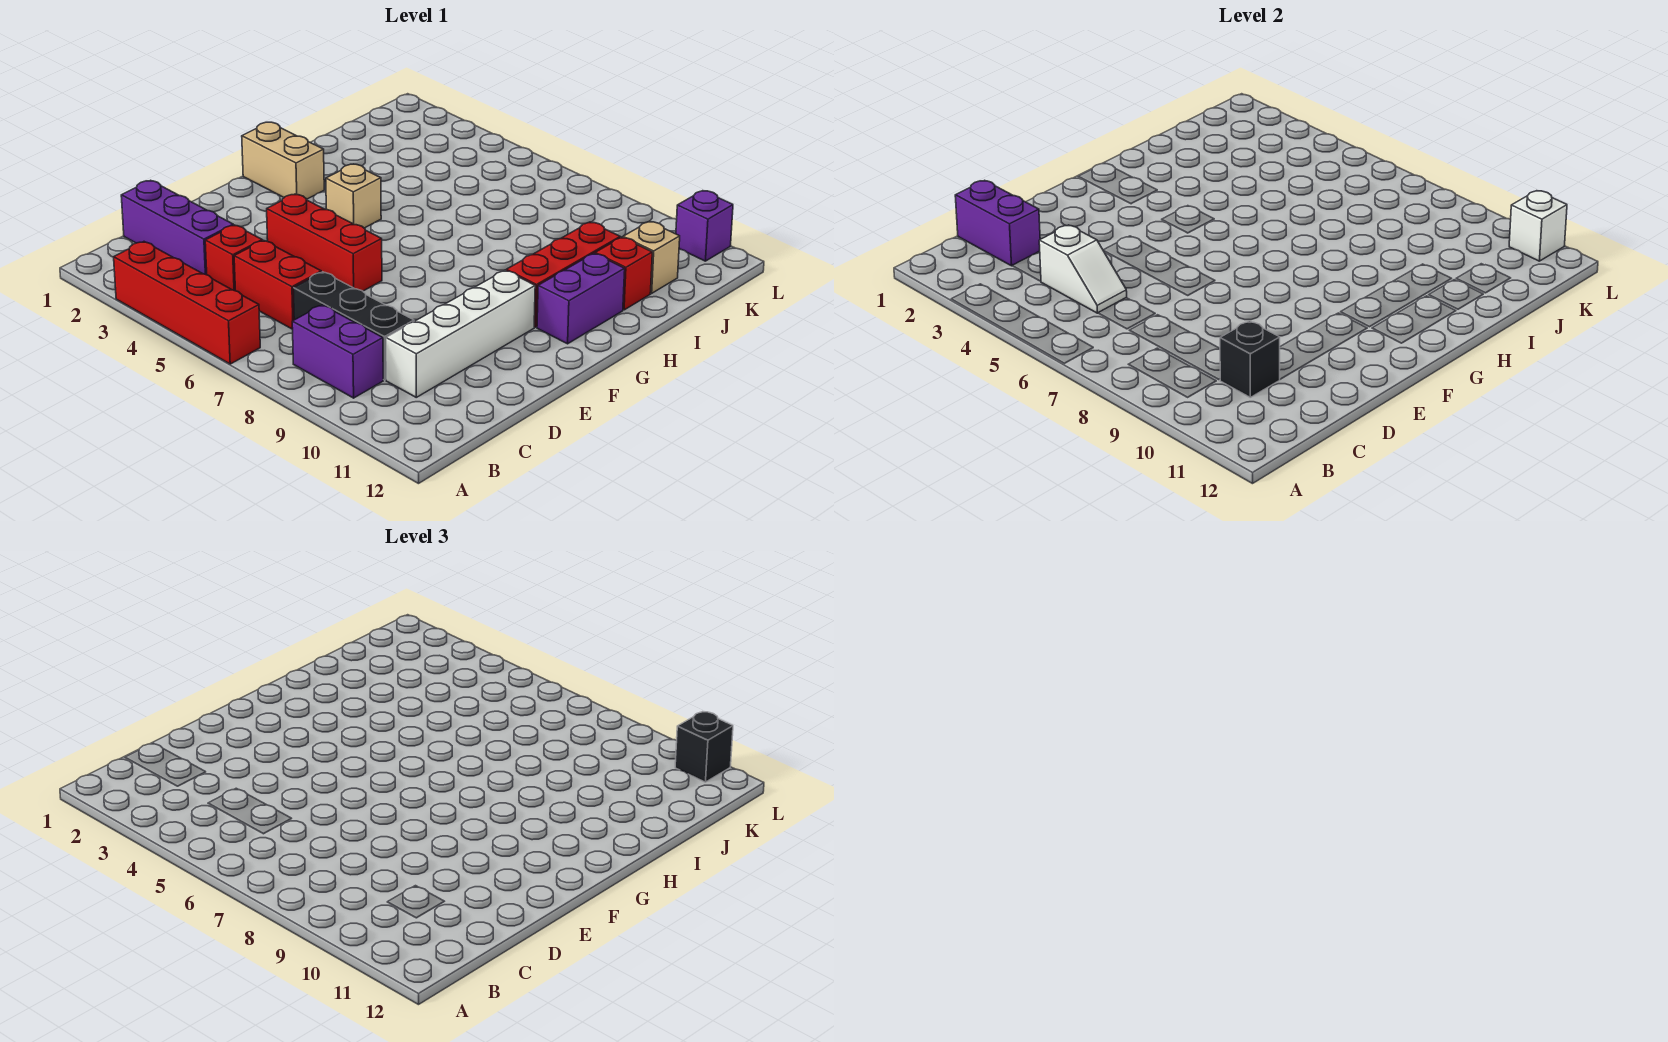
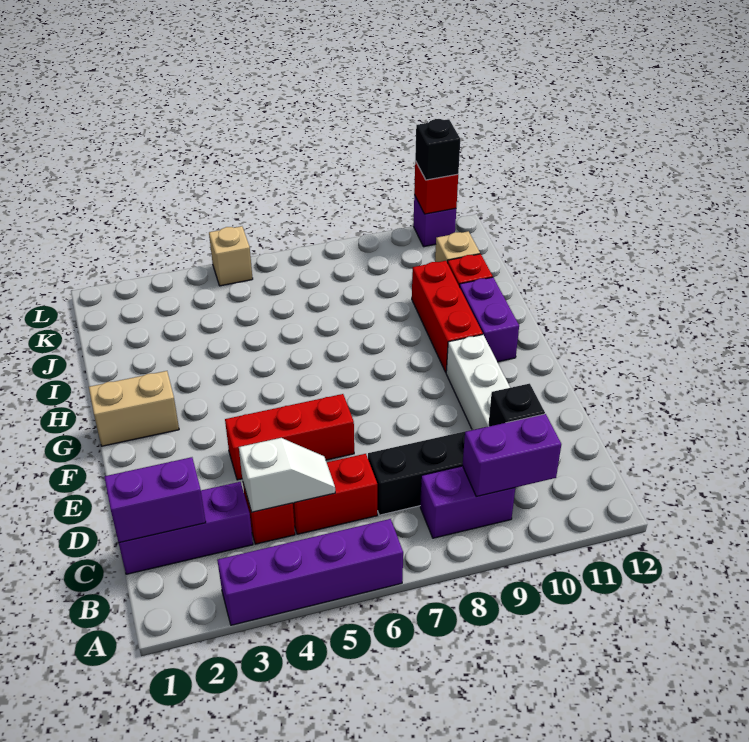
red brick A3:A6 level 1 -> purple brick A3:A6 level 1
none -> purple brick B9:B10 level 2
tan brick G4 level 1 -> tan brick L5 level 1
white brick L11 level 2 -> red brick L11 level 2

